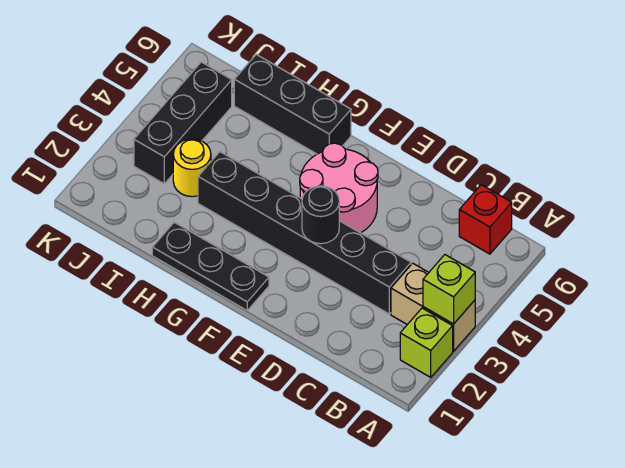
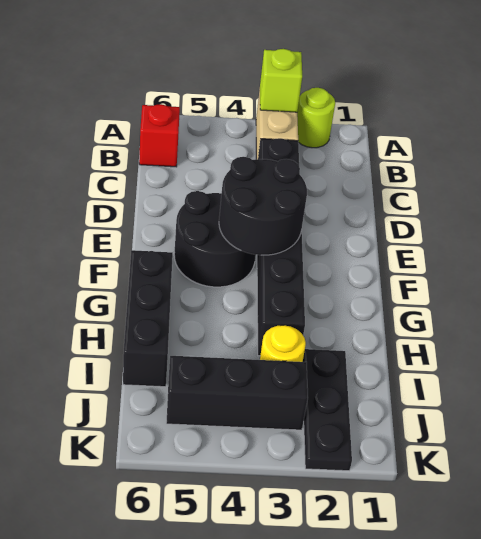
lime brick A2 level 1 -> lime round brick A2 level 1
black round brick E3 level 2 -> black round brick E3:F4 level 2
pink round brick E4:F5 level 1 -> black round brick E4:F5 level 1
black plate F1:H1 level 1 -> black plate I2:K2 level 1

